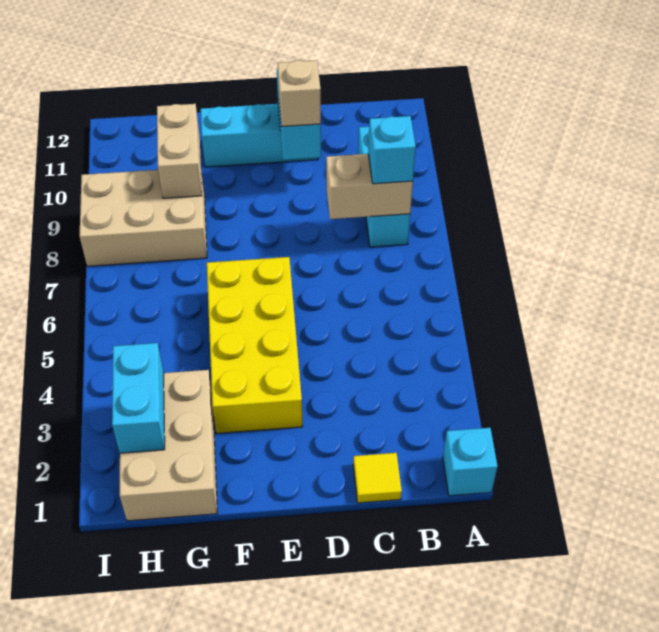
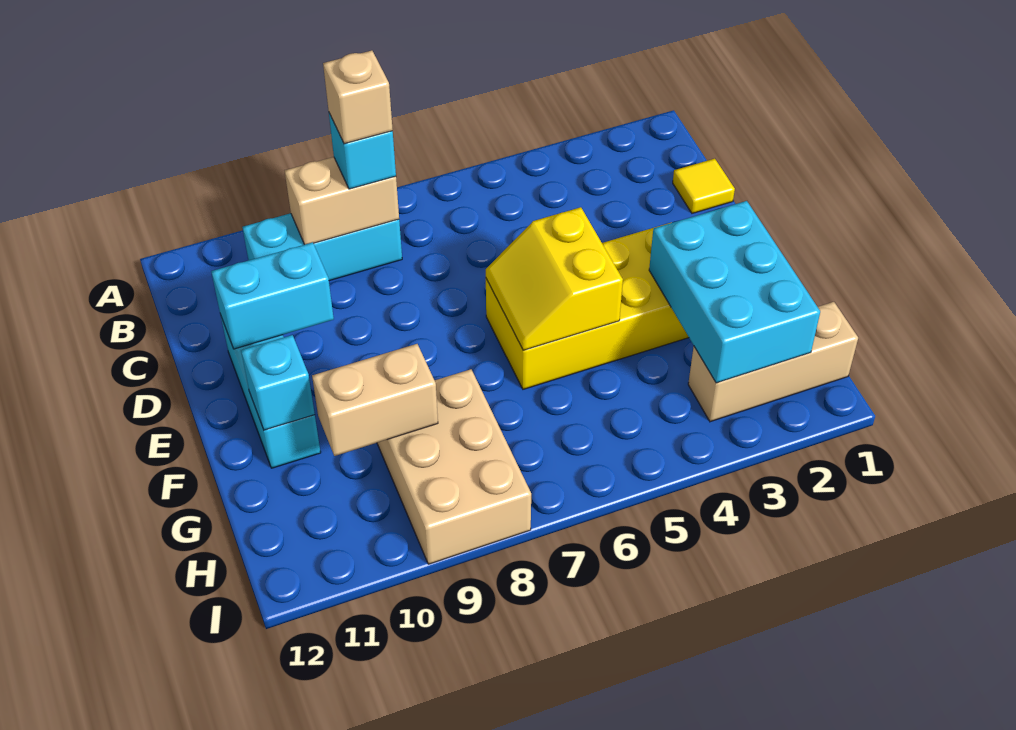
cyan brick A1 level 1 -> cyan brick F11 level 2
tan brick B8:C8 level 2 -> tan brick B8:B9 level 2
tan brick D10 level 3 -> tan brick B8 level 4
none -> yellow slope E5:F6 level 2 top 5
tan brick G1:H3 level 1 -> tan brick H1:H3 level 1
cyan brick H2:H3 level 2 -> cyan brick F2:H3 level 2

